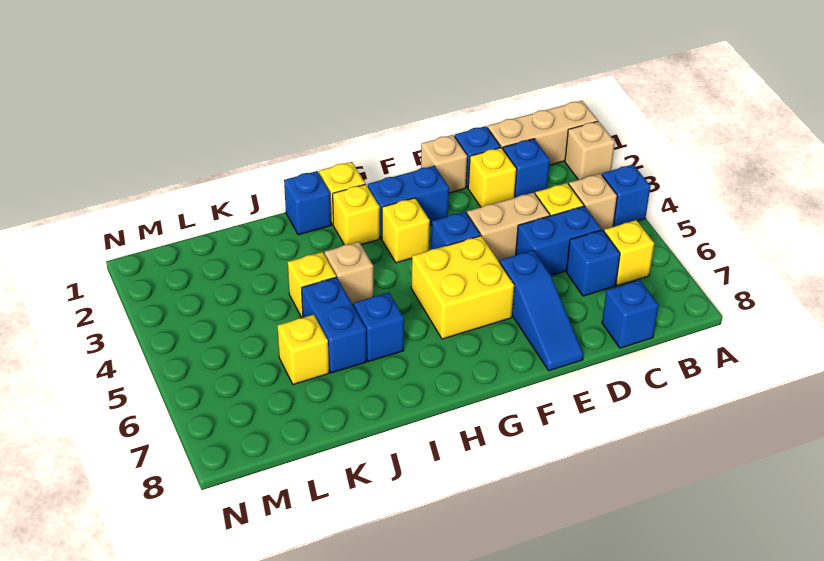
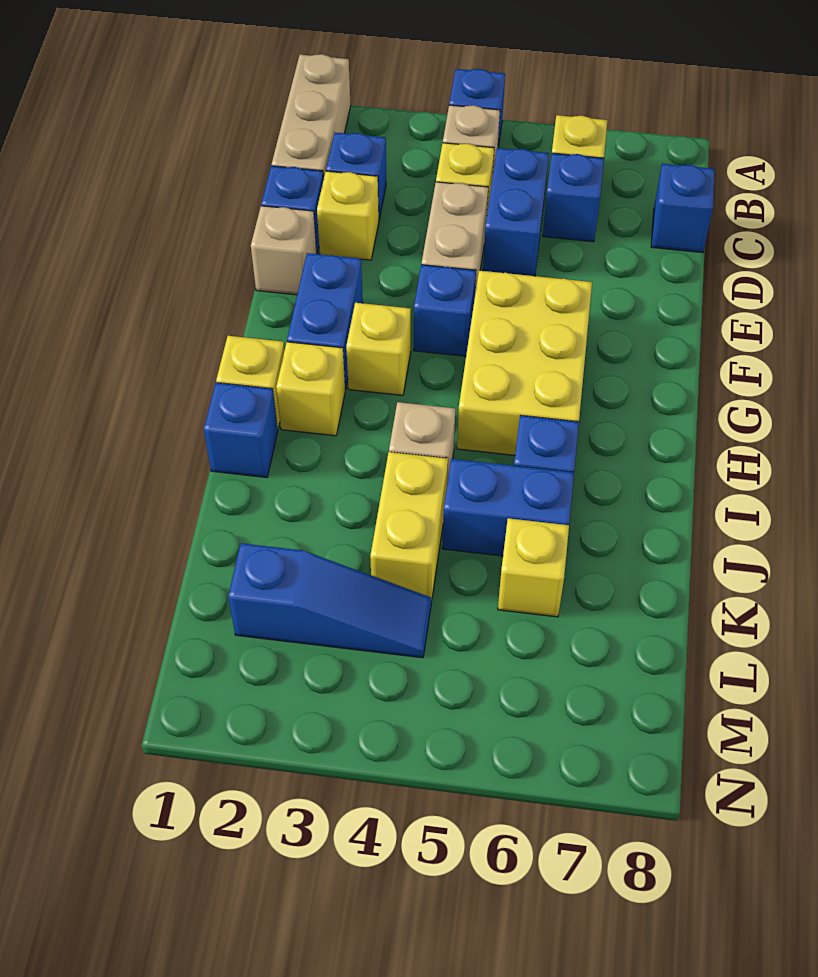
tan brick A2 level 1 -> none
blue slope E6:E8 level 1 top 6 -> blue slope L2:L4 level 1 top 2
yellow brick F5:G6 level 1 -> yellow brick F5:H6 level 1
yellow brick J4 level 1 -> yellow brick J4:K4 level 1

